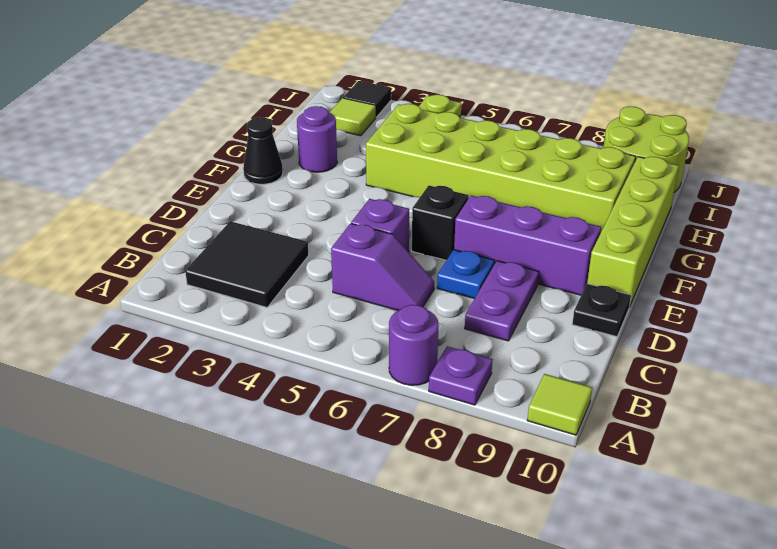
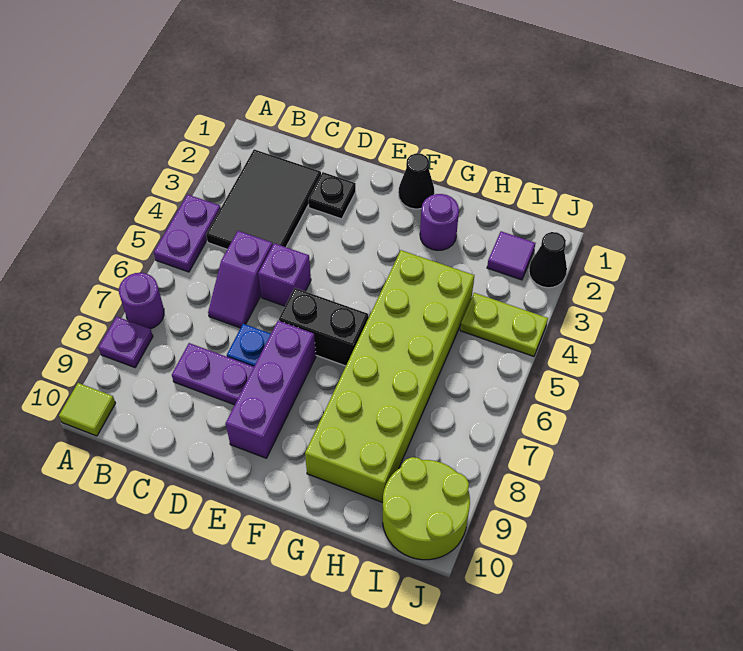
none -> purple plate A4:A5 level 1
black tile B2:C3 level 1 -> black tile B2:C4 level 1
black plate D10 level 1 -> black plate D2 level 1
black brick E6 level 1 -> black brick E6:F6 level 1
lime brick E10:H10 level 1 -> none
lime tile I2 level 1 -> purple tile I2 level 1
black tile J2 level 1 -> black cone J2 level 1

